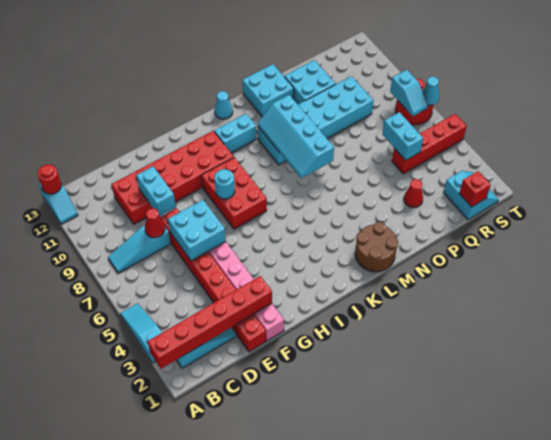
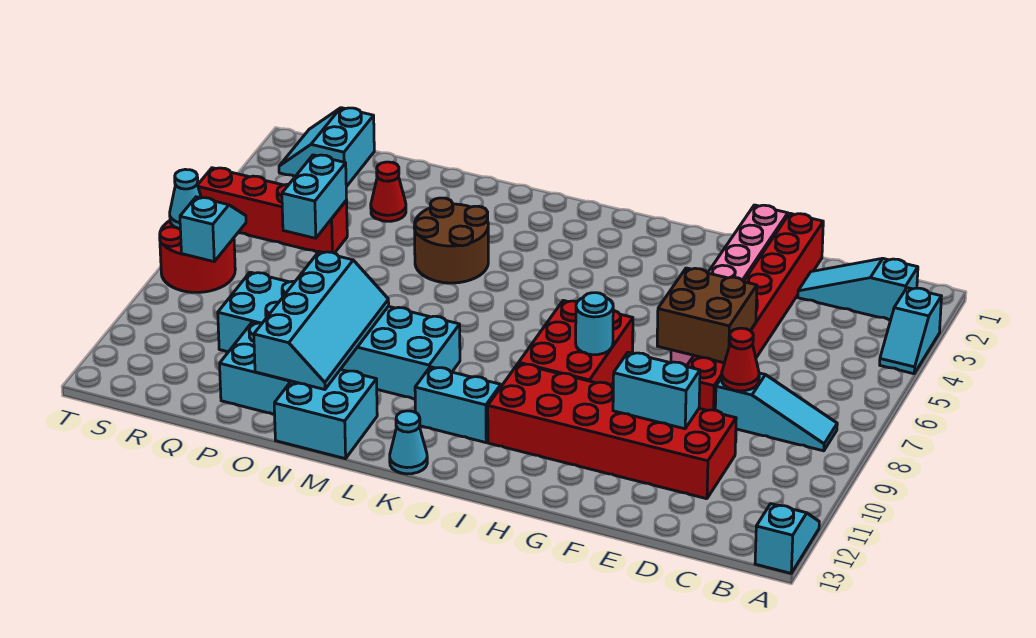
red brick A2:F2 level 2 -> none
cyan slope A3:A5 level 1 top 3 -> cyan slope A3:A4 level 1 top 3
red round brick A13 level 2 -> none
cyan brick E6:F7 level 2 -> brown brick E6:F7 level 2
cyan brick E9:E10 level 2 -> cyan brick E10:F10 level 2
brown round brick L1:M2 level 1 -> brown round brick M4:N5 level 1
cyan slope L7:M10 level 2 top M -> cyan slope N9:O12 level 2 top O
red brick R1 level 2 -> none

